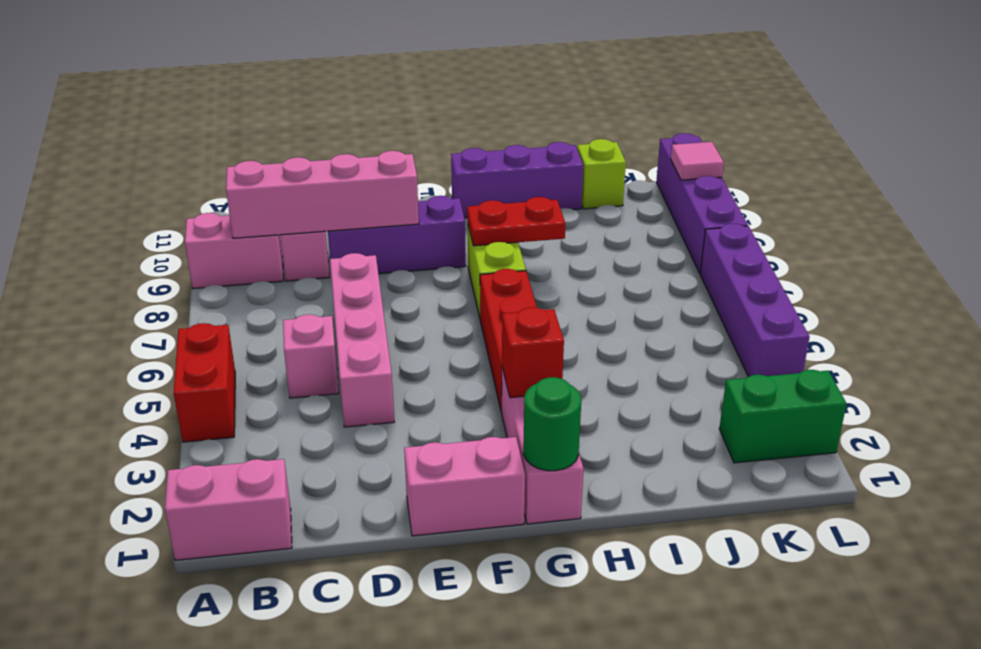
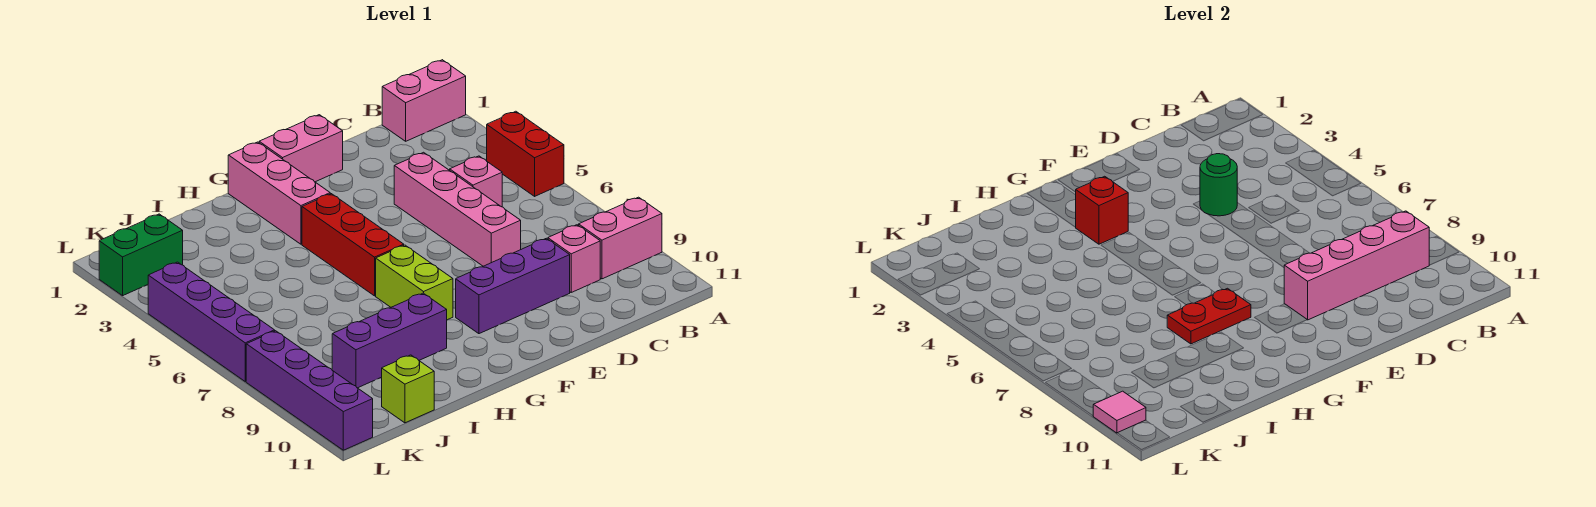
green round brick G1 level 2 -> green round brick D4 level 2
purple brick G11:I11 level 1 -> purple brick H9:J9 level 1

